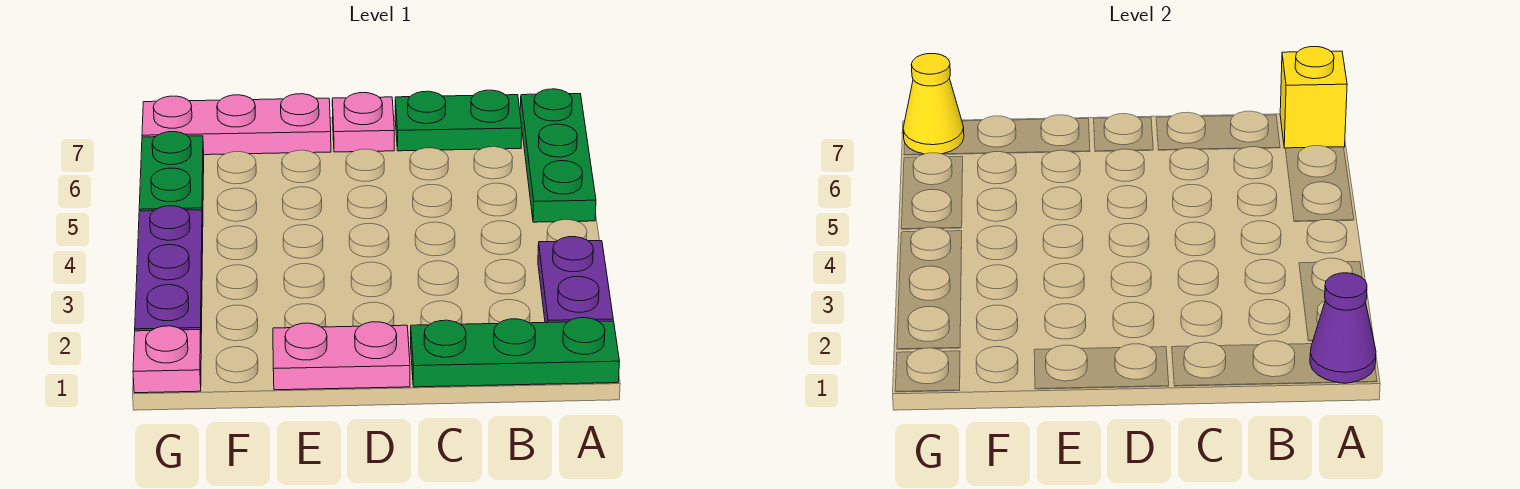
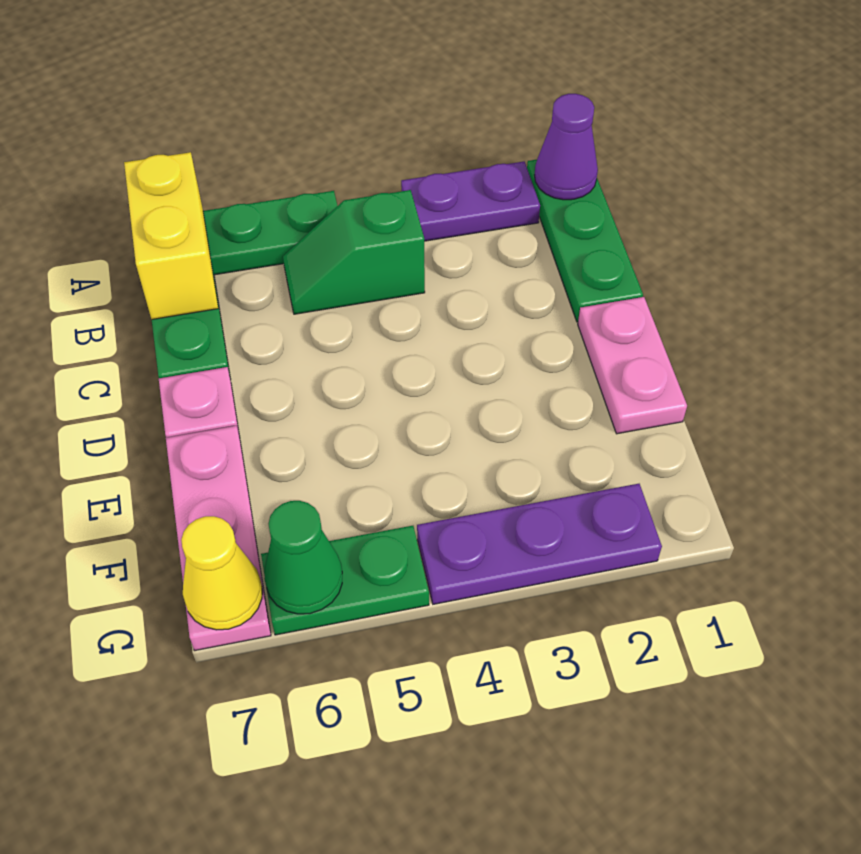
yellow brick A7 level 2 -> yellow brick A7:B7 level 2
none -> green slope B4:B5 level 1 top 4
pink plate G1 level 1 -> none
none -> green cone G6 level 2

